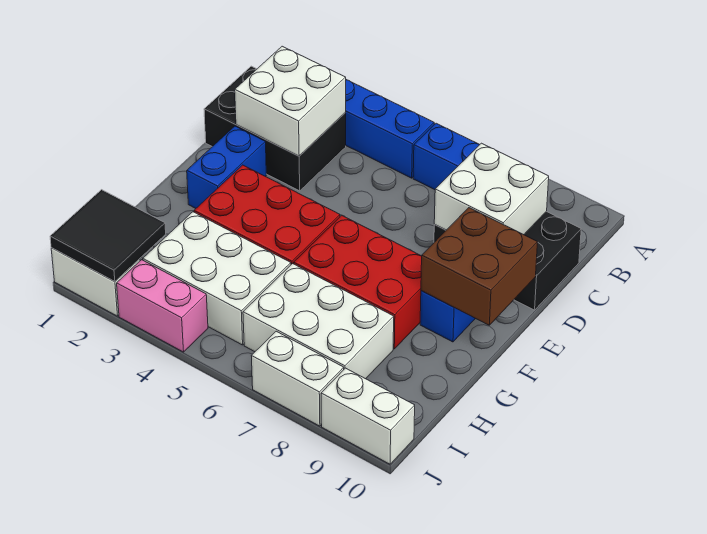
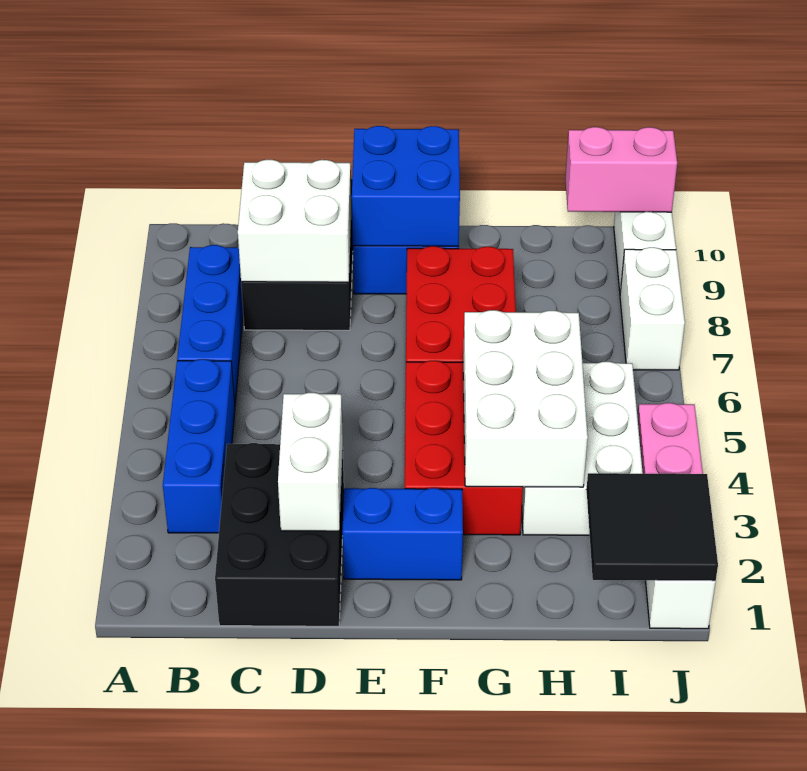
white brick C2:D3 level 2 -> white brick D2:D3 level 2
brown brick E9:F10 level 2 -> blue brick E9:F10 level 2
white brick H6:I8 level 1 -> white brick G3:H5 level 2
none -> pink brick I10:J10 level 2

